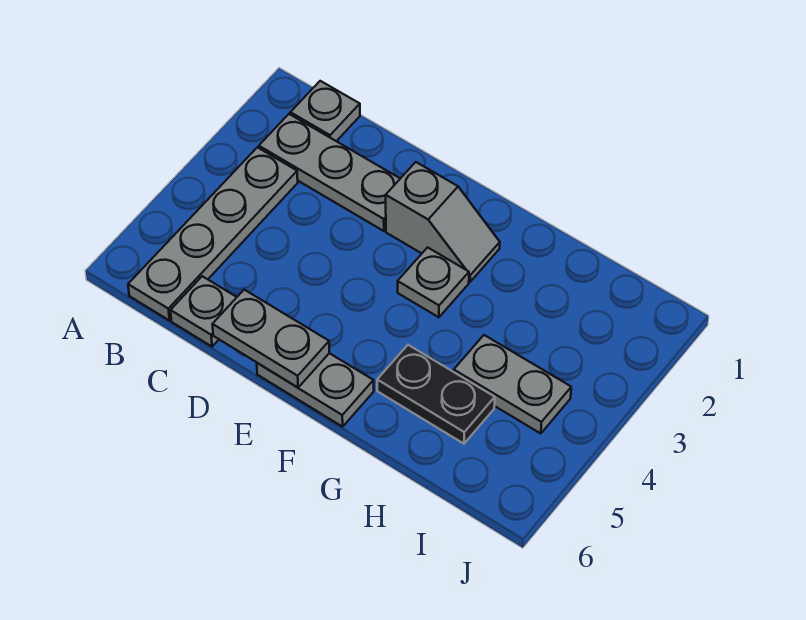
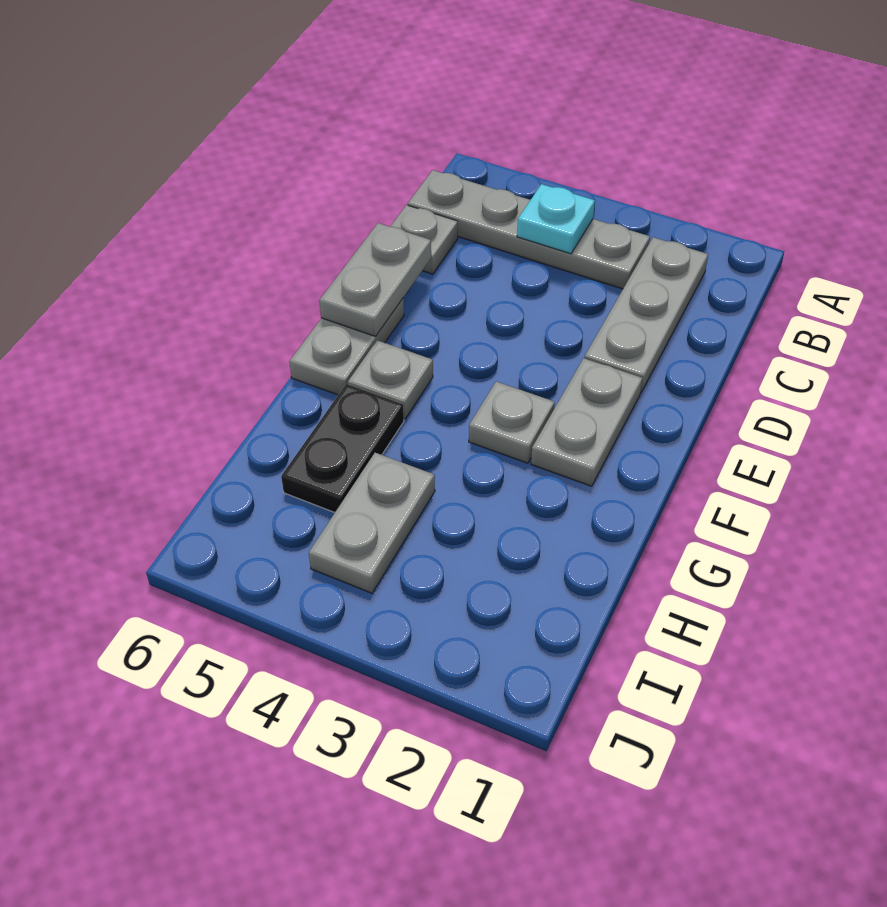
grey plate B1 level 1 -> grey plate F5 level 1
none -> cyan plate B4 level 2
grey slope E2:F2 level 1 top E -> grey plate E2:F2 level 1

